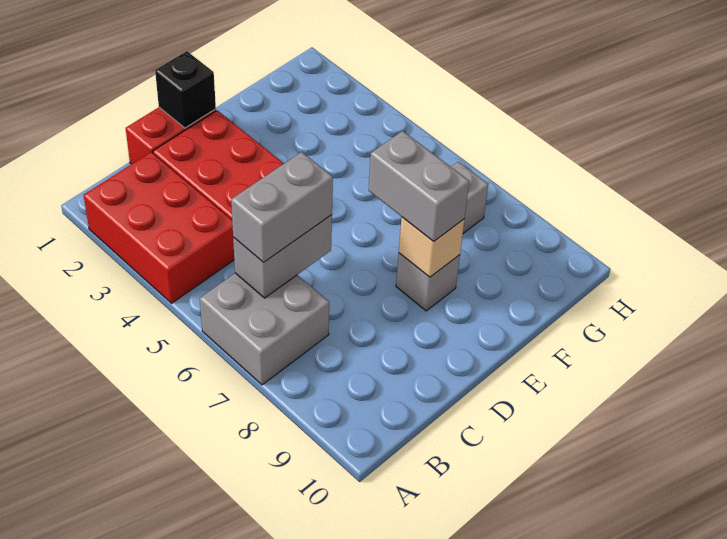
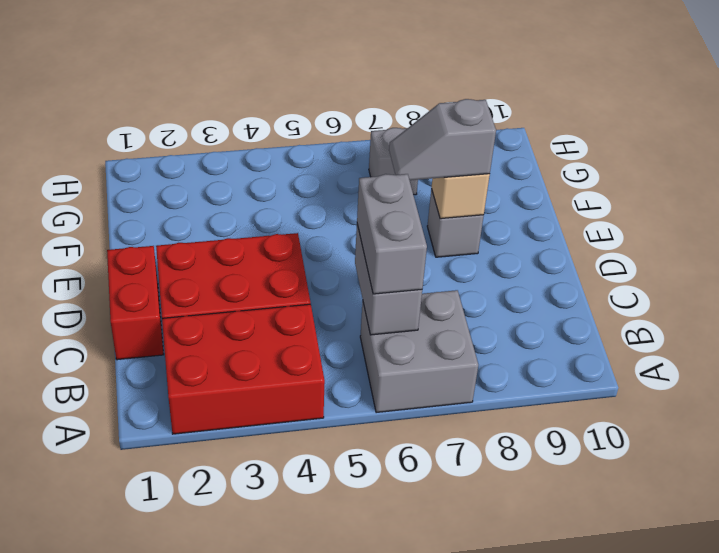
black brick D1 level 2 -> none
grey brick E7:E8 level 3 -> grey slope E7:E8 level 3 top 8

